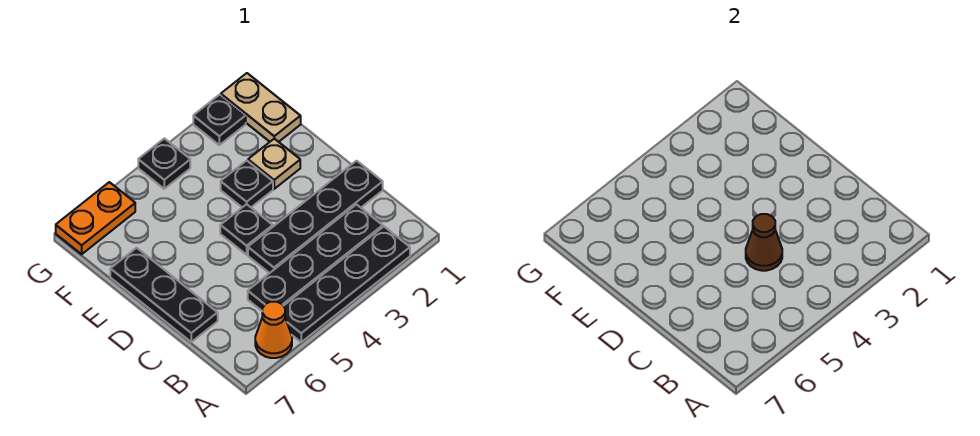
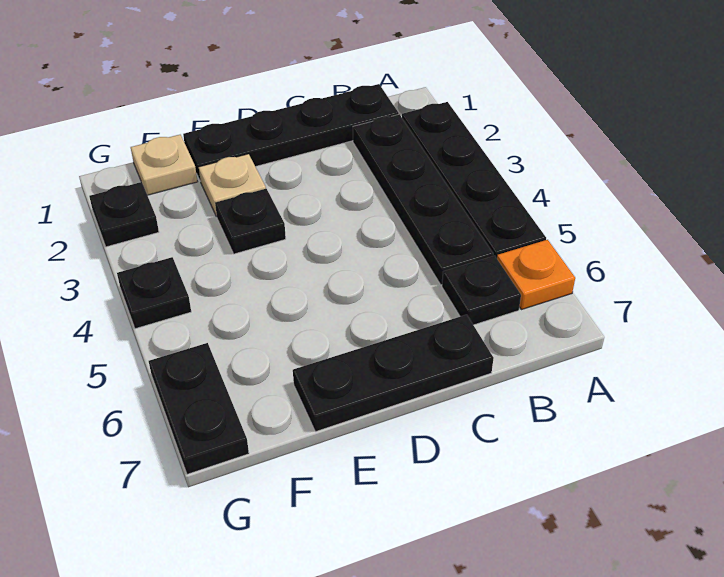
orange cone A6 level 1 -> orange plate A6 level 1
black plate C1:C4 level 1 -> black plate B1:E1 level 1
brown cone C4 level 2 -> none
black plate D4 level 1 -> black plate B6 level 1
tan plate F1:G1 level 1 -> tan plate F1 level 1
orange plate G6:G7 level 1 -> black plate G6:G7 level 1

